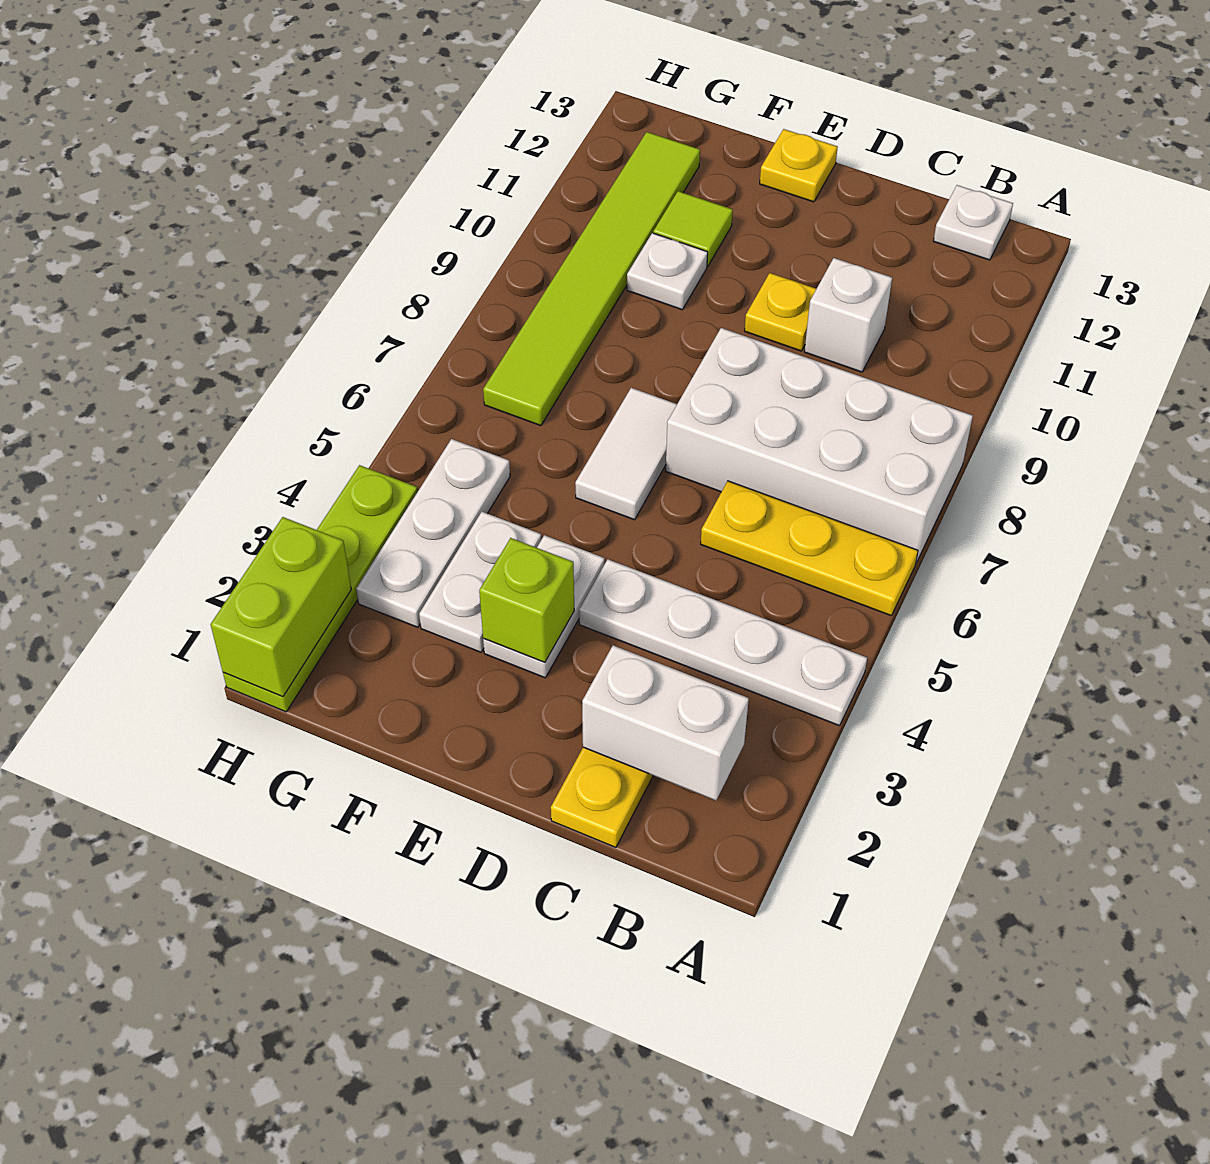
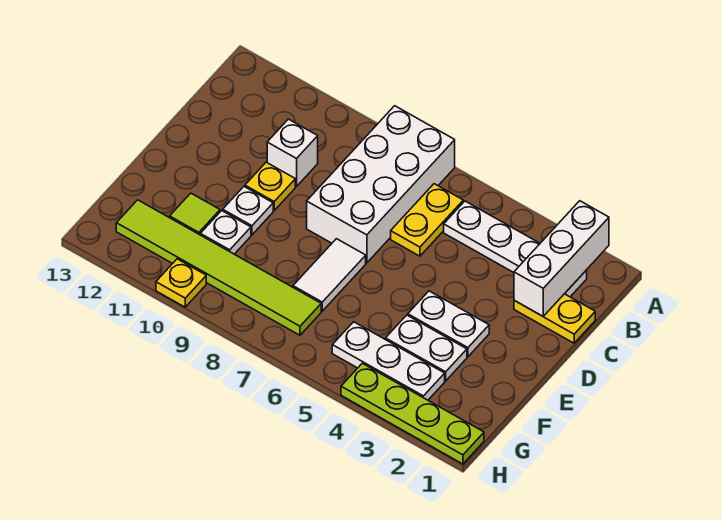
white plate A4:D4 level 1 -> white plate B2:B5 level 1
yellow plate A6:C6 level 1 -> yellow plate B6:C6 level 1
white brick B2:C2 level 2 -> white brick A2:C2 level 2
white plate B13 level 1 -> white plate E10 level 1
lime brick E3 level 2 -> none
white tile E6:E7 level 1 -> white tile E7:F7 level 1
yellow plate E13 level 1 -> yellow plate H10 level 1
lime brick H1:H2 level 2 -> none

